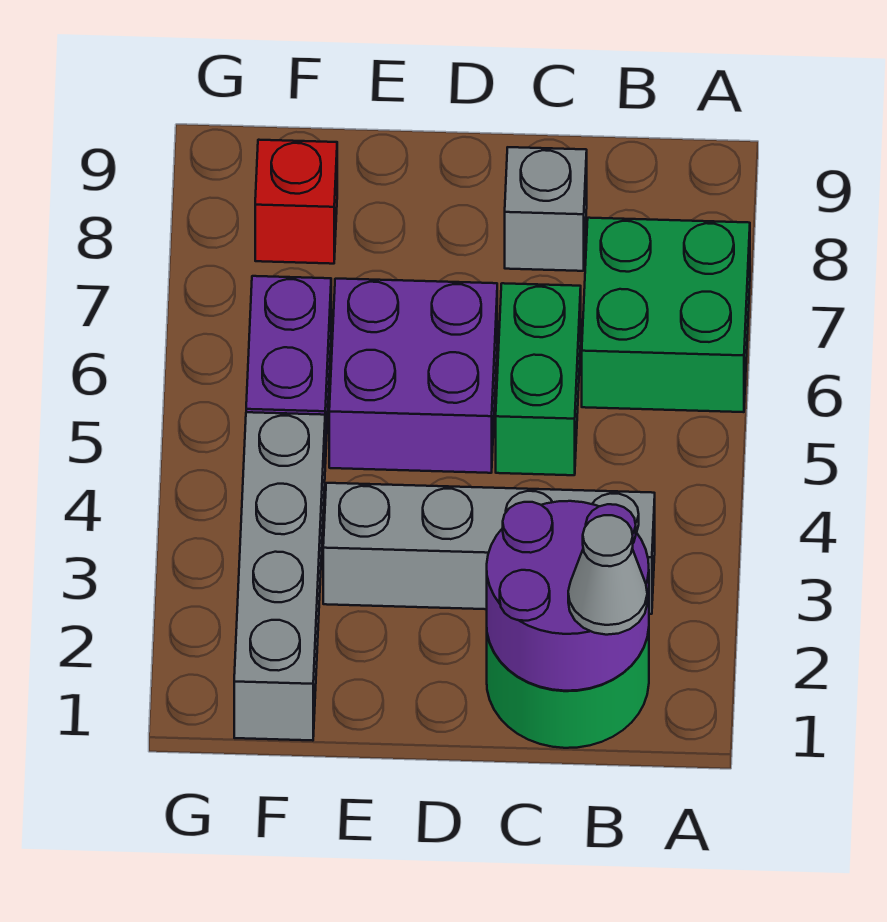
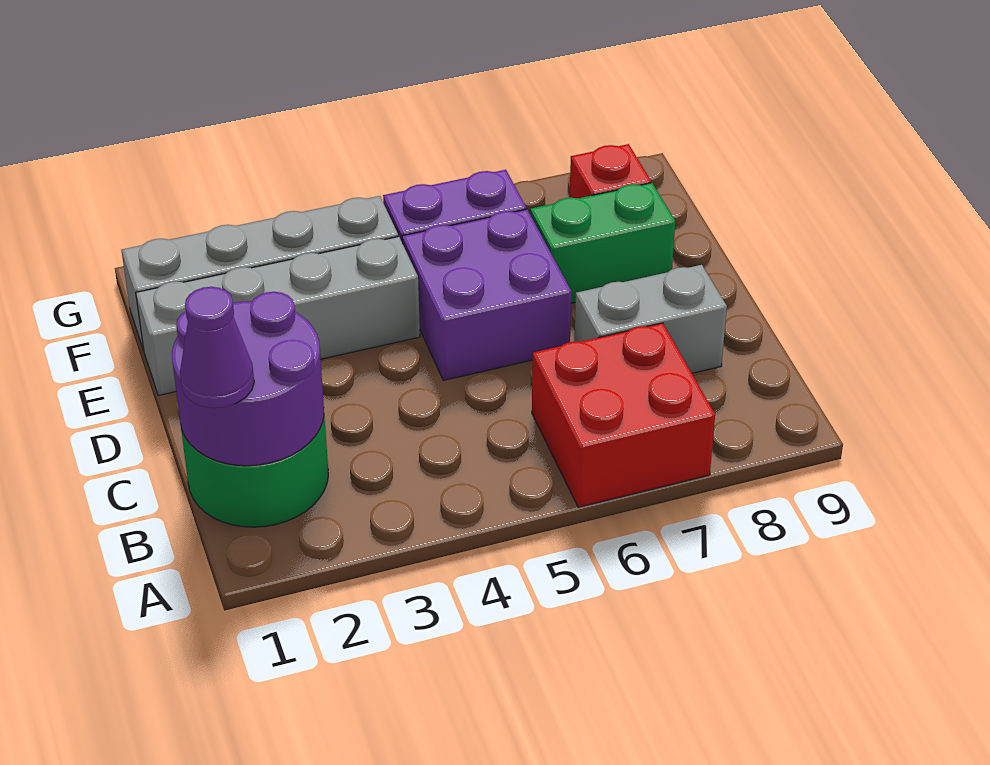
green brick A6:B7 level 1 -> red brick A6:B7 level 1
grey cone B1 level 3 -> purple cone B1 level 3
grey brick B3:E3 level 1 -> grey brick E1:E4 level 1
green brick C5:C6 level 1 -> green brick E7:E8 level 1
grey brick C8 level 1 -> grey brick C7:C8 level 1

